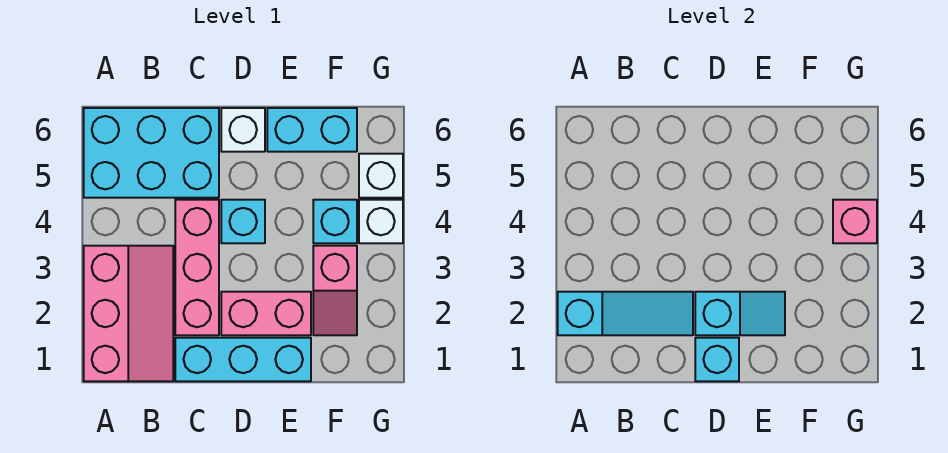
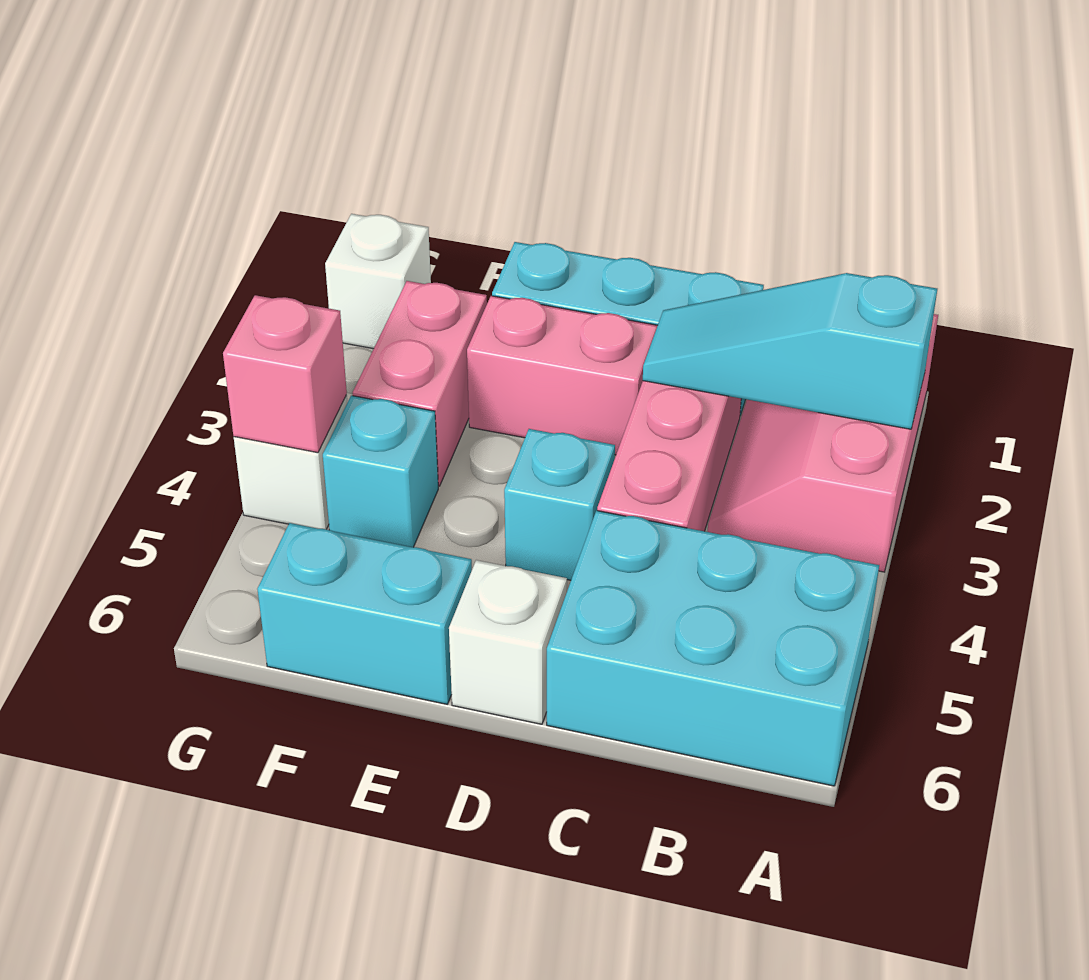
cyan brick D1 level 2 -> none
cyan slope D2:E2 level 2 top D -> none
pink slope F2:F3 level 1 top 3 -> pink brick F2:F3 level 1
white brick G5 level 1 -> white brick G1 level 1

